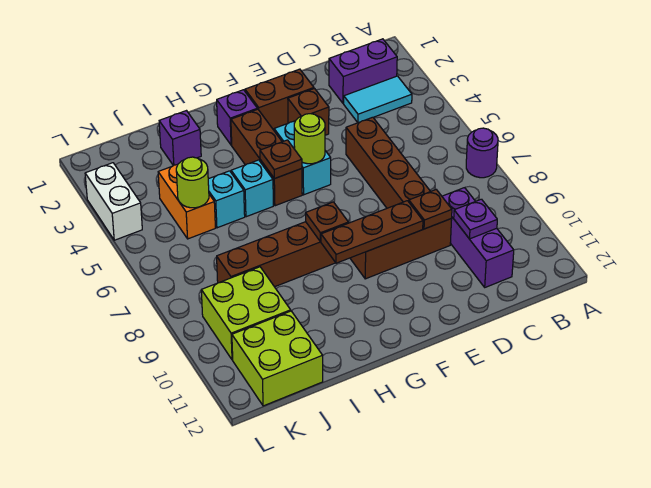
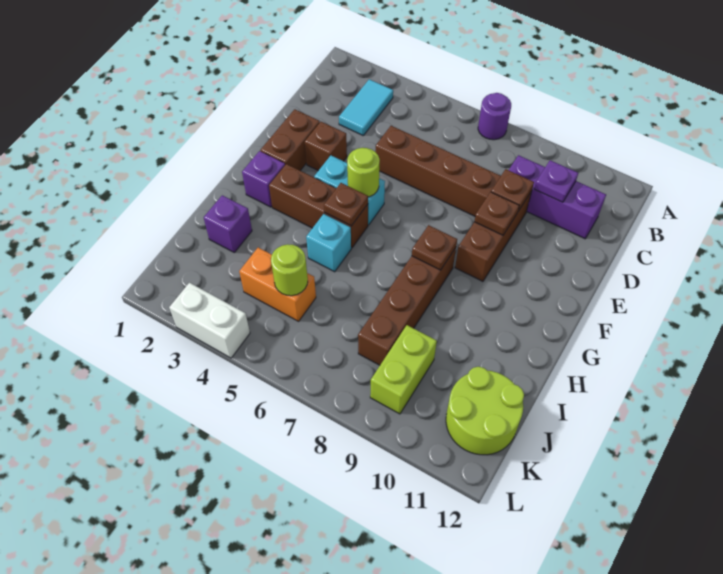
purple brick B2:C2 level 1 -> none
brown plate E9:G9 level 2 -> brown plate E9 level 2
cyan brick I5 level 1 -> none
lime brick J9:K10 level 1 -> lime brick J9:K9 level 1
lime brick J11:K12 level 1 -> lime round brick J11:K12 level 1

